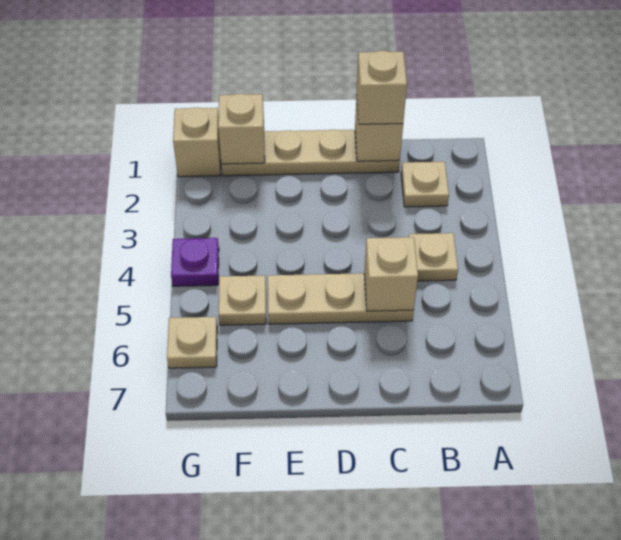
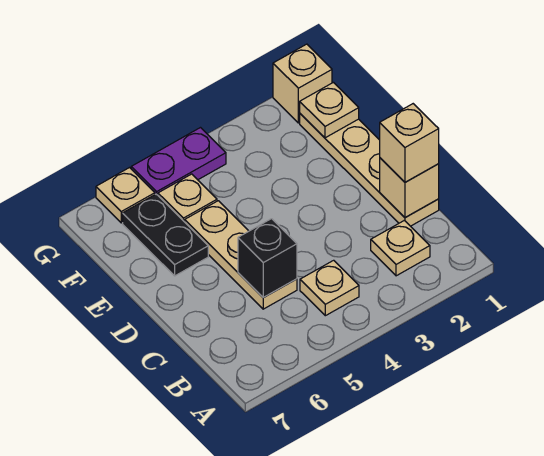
tan brick C5 level 2 -> black brick C5 level 2
none -> black plate E6:F6 level 1
tan brick F1 level 2 -> tan plate F1 level 2
purple plate G4 level 1 -> purple plate G4:G5 level 1

